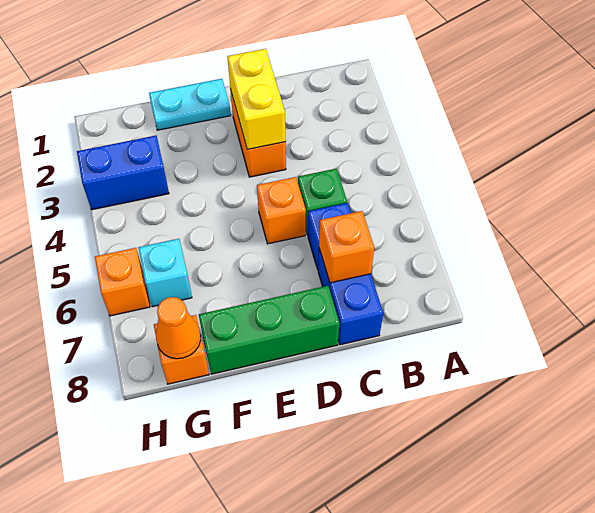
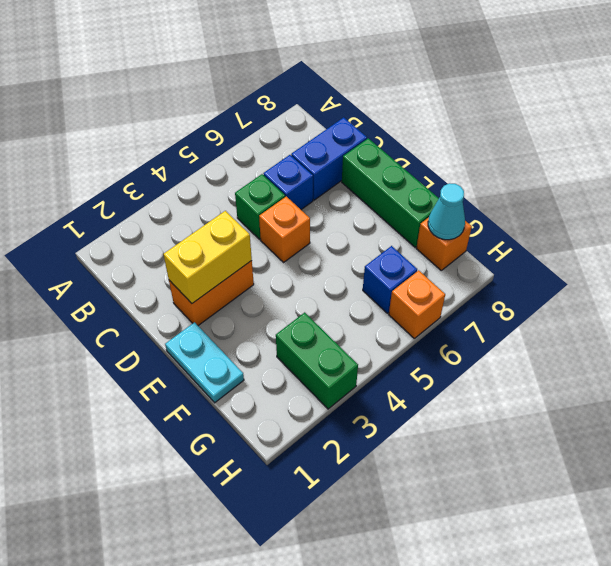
orange brick C7 level 2 -> none
blue brick G3:H3 level 1 -> green brick G3:H3 level 1
cyan brick G6 level 1 -> blue brick G6 level 1
orange cone G8 level 2 -> cyan cone G8 level 2

